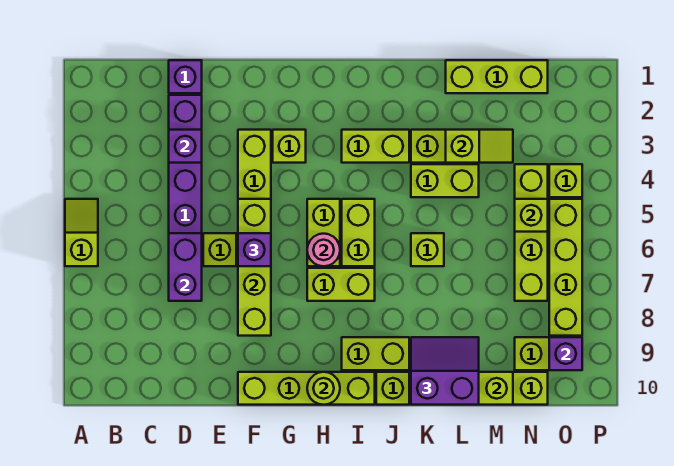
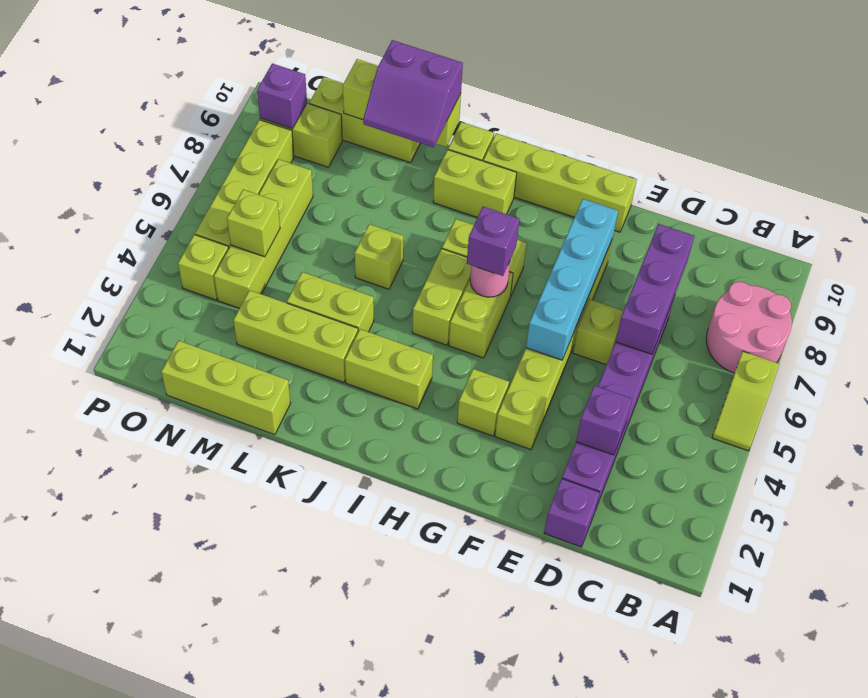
none -> pink round brick A7:B8 level 1
purple brick D6:D7 level 2 -> purple brick D6:D8 level 2
lime brick F5:F8 level 2 -> cyan brick F5:F8 level 2
purple brick F6 level 3 -> purple brick H6 level 3
lime round brick H10 level 2 -> none
lime slope L3:M3 level 2 top L -> none

